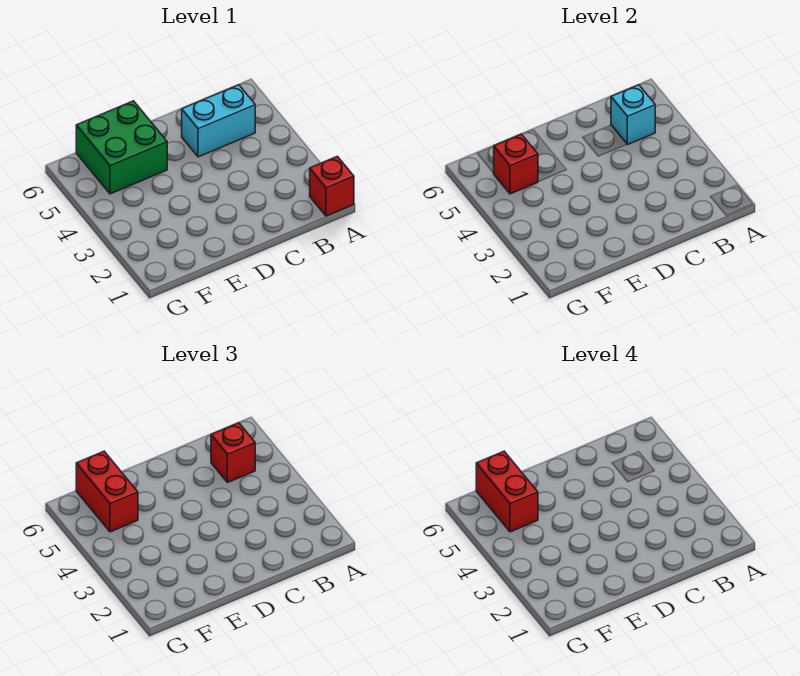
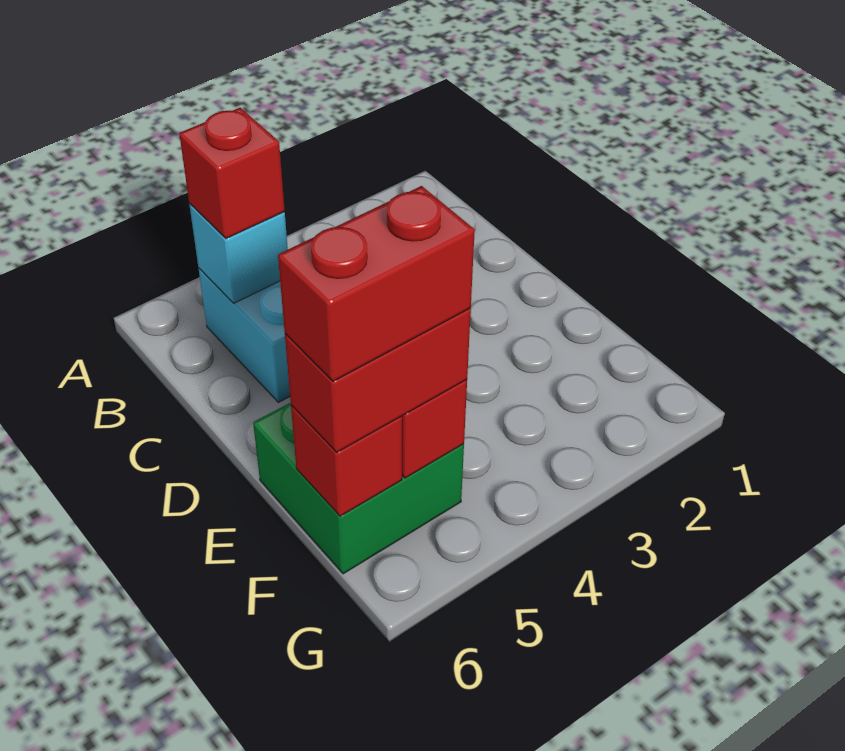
red brick A1 level 1 -> red brick F6 level 2

